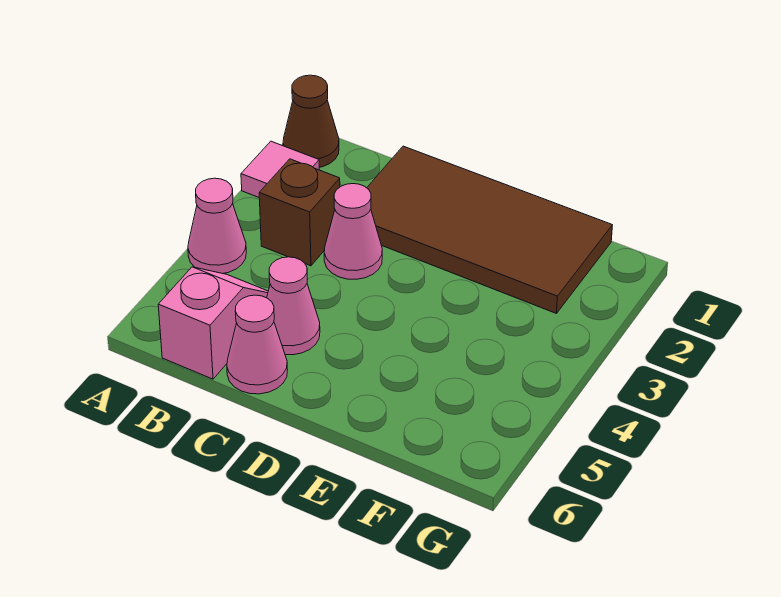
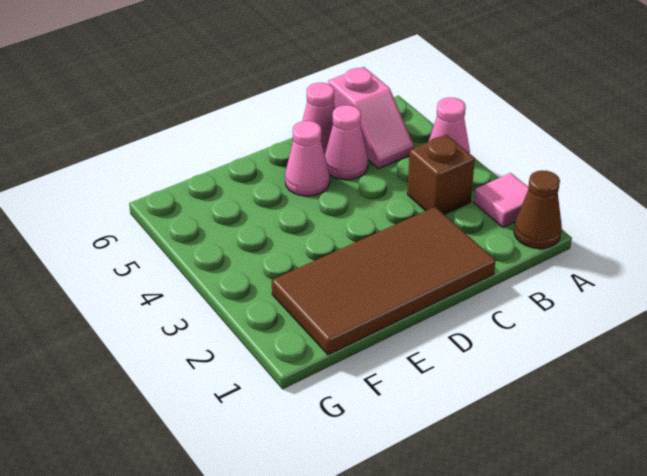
pink cone C3 level 1 -> pink cone D5 level 1

